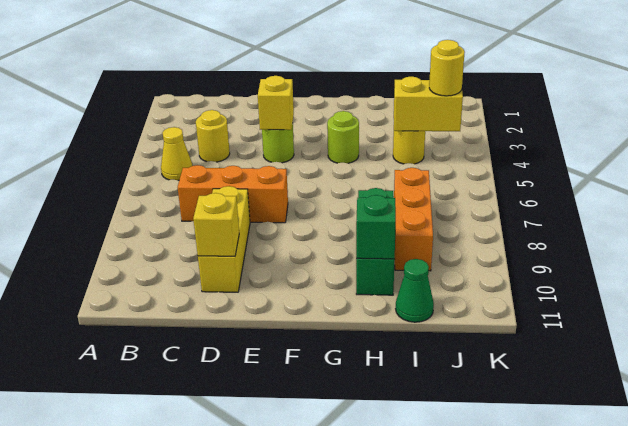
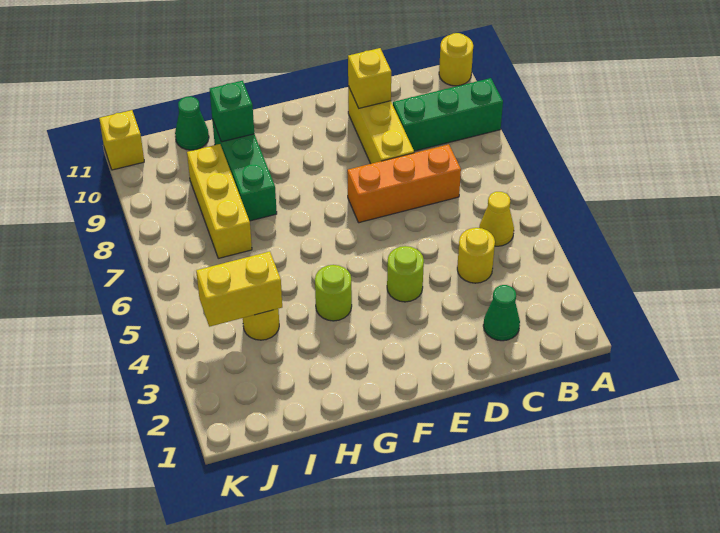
none -> green brick A9:C9 level 1
none -> green cone C2 level 1
yellow brick E4 level 2 -> yellow brick K11 level 1
orange brick I7:I9 level 1 -> yellow brick I7:I9 level 1
yellow round brick J4 level 3 -> yellow round brick A11 level 1

